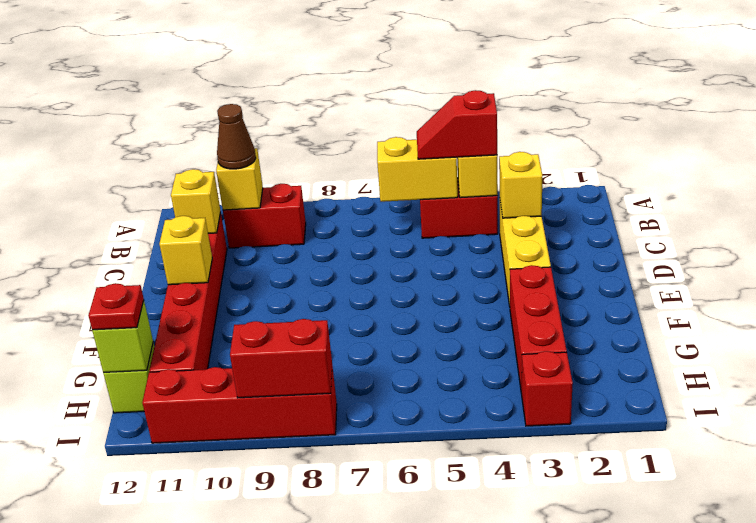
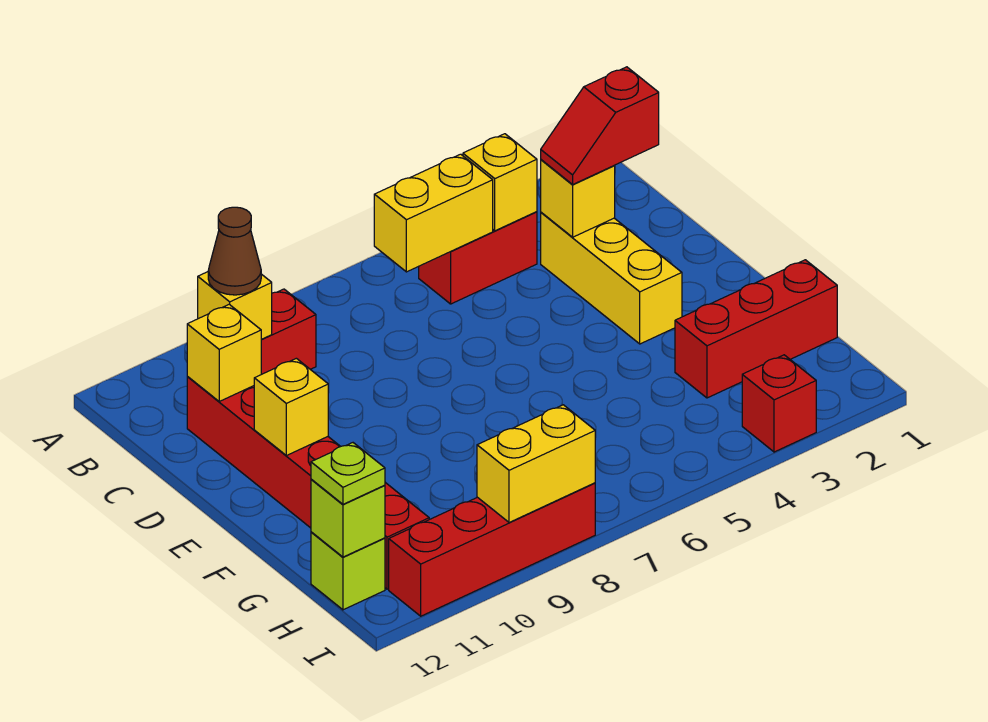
red slope B4:B5 level 3 top 4 -> red slope C2:C3 level 3 top 2
red brick F3:H3 level 1 -> red brick G1:G3 level 1
red plate H12 level 3 -> lime plate H12 level 3
red brick I8:I9 level 2 -> yellow brick I8:I9 level 2

